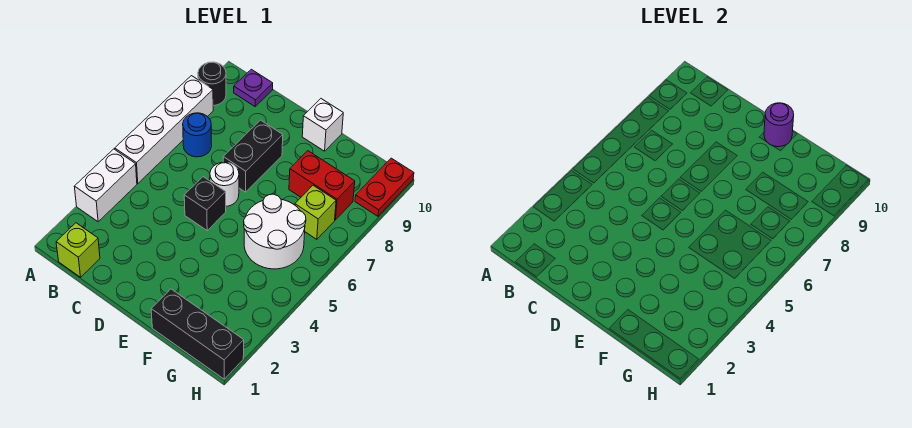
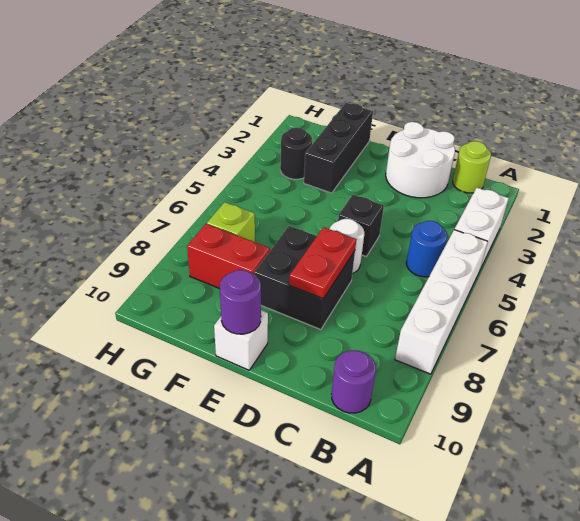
black round brick A9 level 1 -> black round brick G3 level 1
lime brick B1 level 1 -> lime round brick B1 level 1
blue round brick B7 level 1 -> blue round brick B5 level 1
purple plate B10 level 1 -> purple round brick B10 level 1
black brick D7:D8 level 1 -> black brick D7:E8 level 1
black brick F1:H1 level 1 -> black brick F1:F3 level 1
white round brick F5:G6 level 1 -> white round brick C1:D2 level 1
red plate H9:H10 level 1 -> red plate D7:D8 level 2

